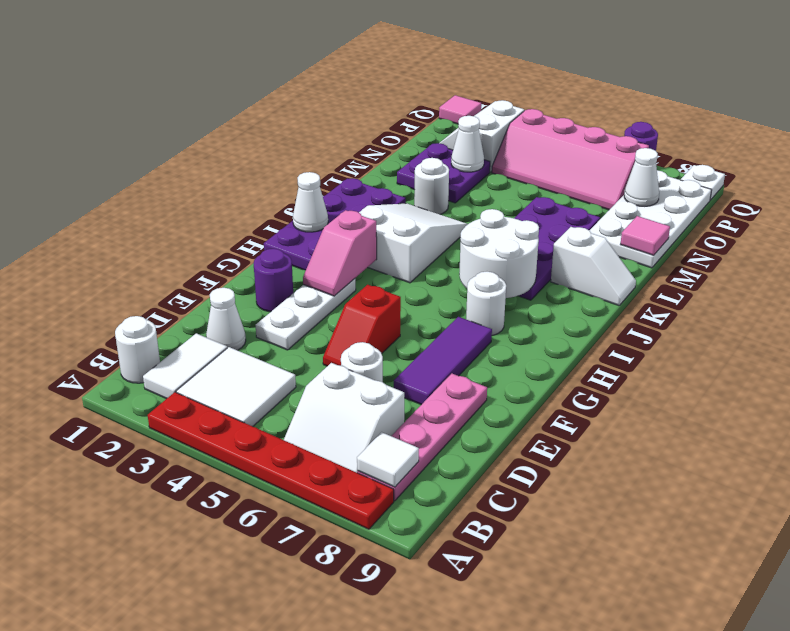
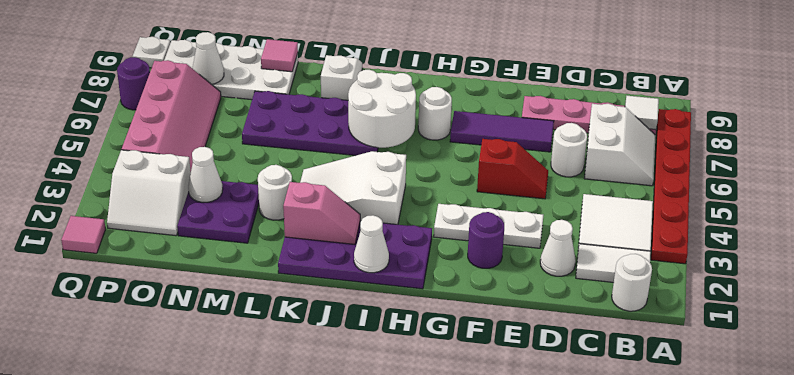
pink slope G3:H3 level 2 top H -> pink slope J2:K2 level 2 top K

